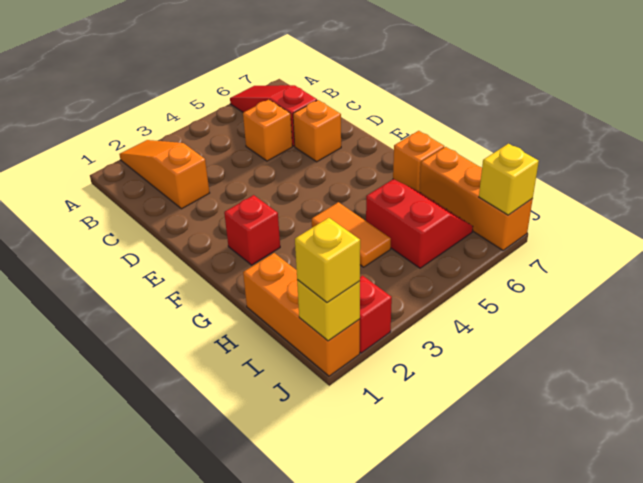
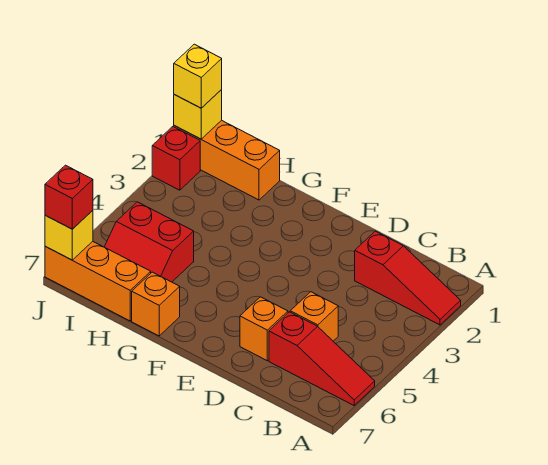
orange slope A2:C2 level 1 top C -> red slope A2:C2 level 1 top C
red brick F2 level 1 -> red brick J7 level 3
orange tile G4:H4 level 1 -> none

